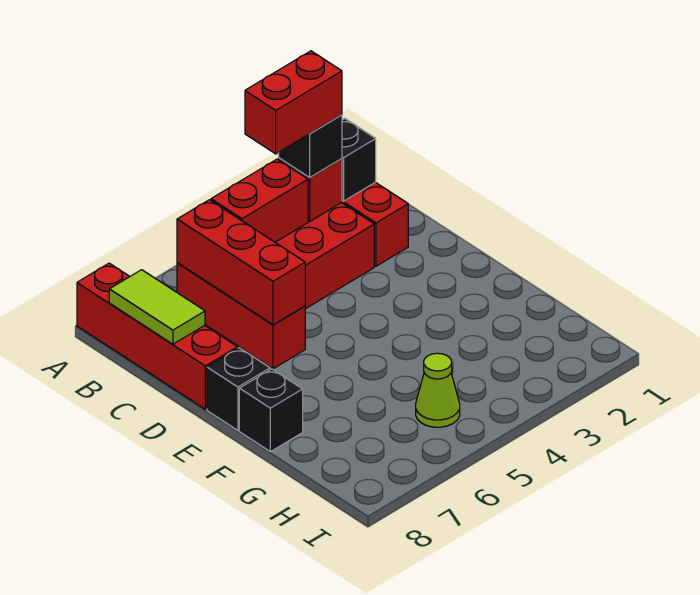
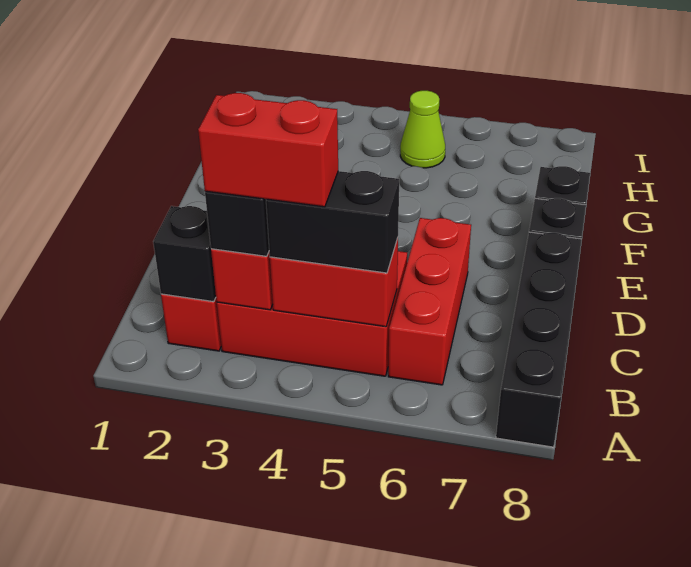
red brick A8:D8 level 1 -> black brick A8:D8 level 1
none -> black brick B4:B5 level 3
red brick B6:D6 level 2 -> none
lime tile B8:C8 level 2 -> none

